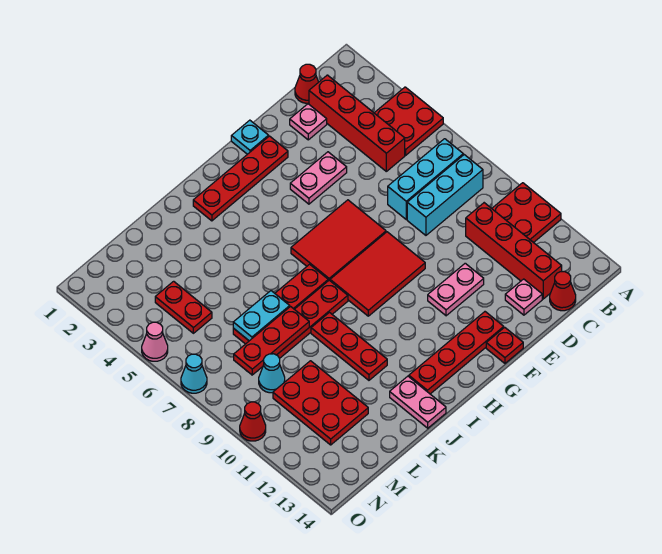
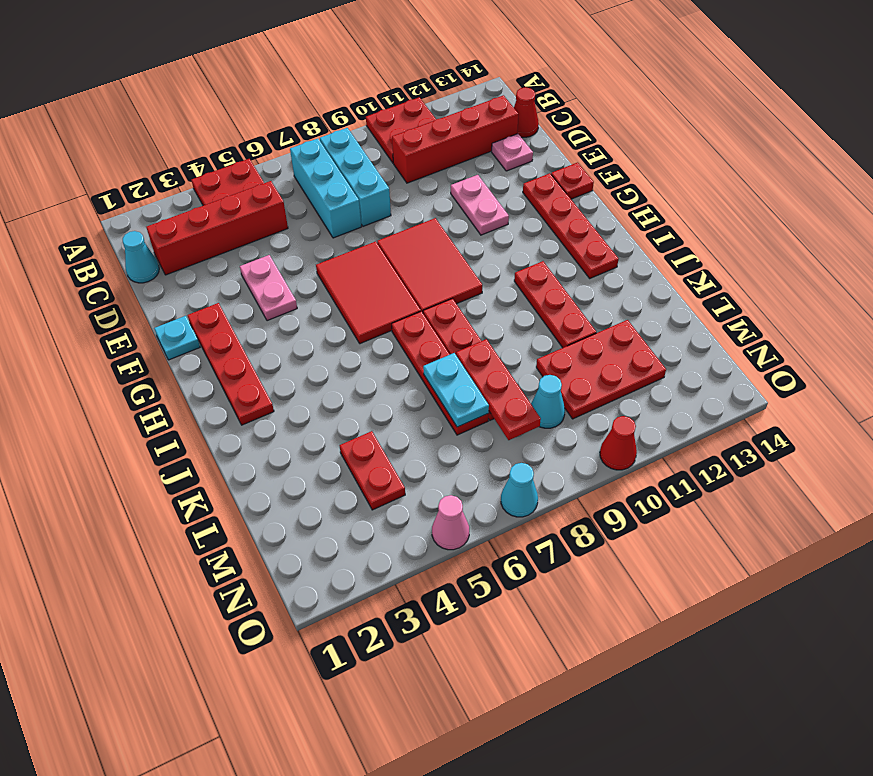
red cone C1 level 1 -> cyan cone C1 level 1
pink plate D2 level 1 -> none
red plate J9:J11 level 1 -> red plate I11:K11 level 1
pink plate J13:J14 level 1 -> none
red plate M4:M5 level 1 -> red plate L4:M4 level 1

